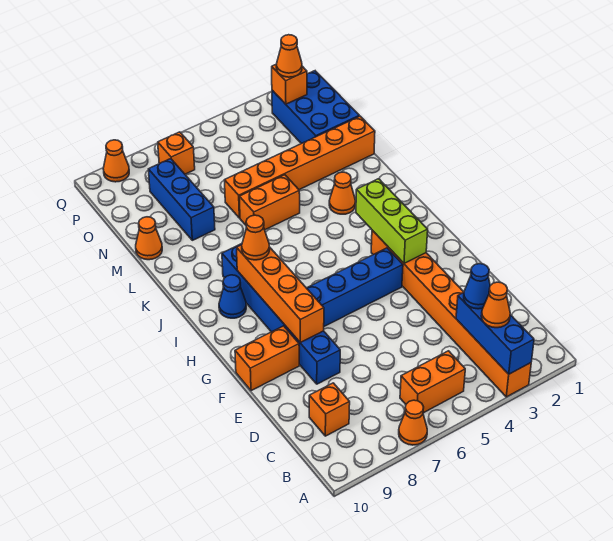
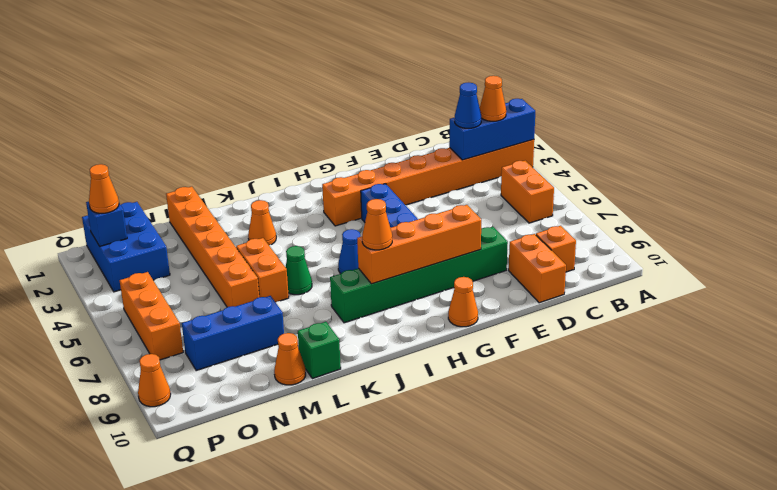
orange cone A7 level 1 -> orange cone G10 level 1
blue brick E8:J8 level 1 -> green brick E8:J8 level 1
orange brick F9:F10 level 1 -> orange brick D9:D10 level 1
lime brick G3:I3 level 2 -> none
blue cone I9 level 1 -> blue cone I6 level 1
none -> green cone K6 level 1
none -> green brick L10 level 1
blue brick N1:P2 level 1 -> blue brick O1:P3 level 1
orange brick P2 level 2 -> blue brick P2 level 2
orange brick P7 level 1 -> orange brick P5:P7 level 1

